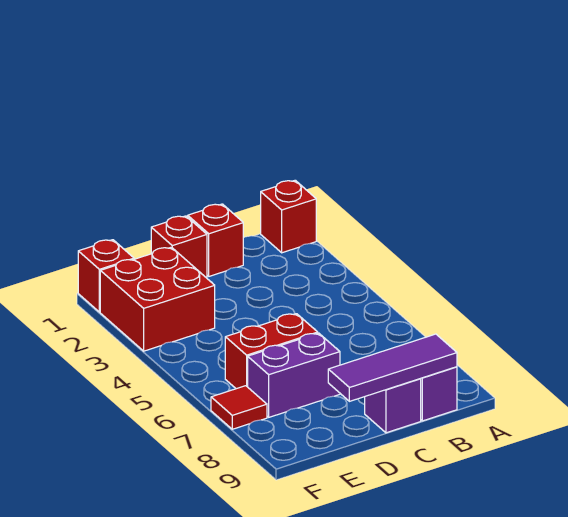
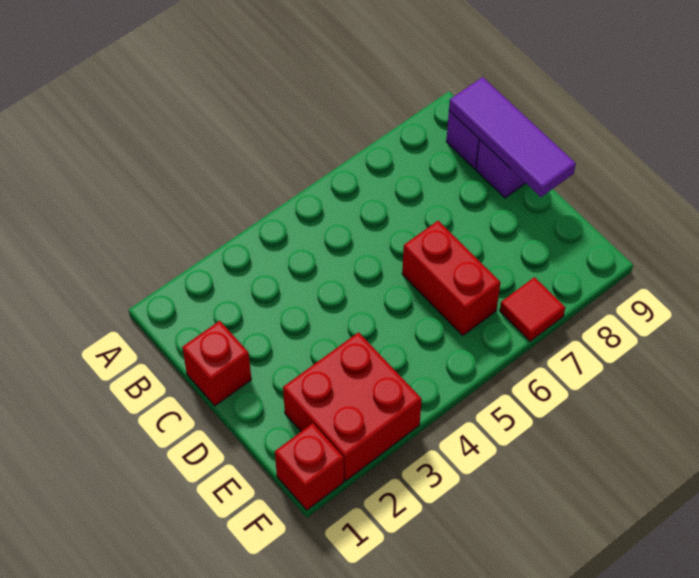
red brick A1 level 1 -> none
red brick D1 level 1 -> none
purple brick D7:E7 level 1 -> none

